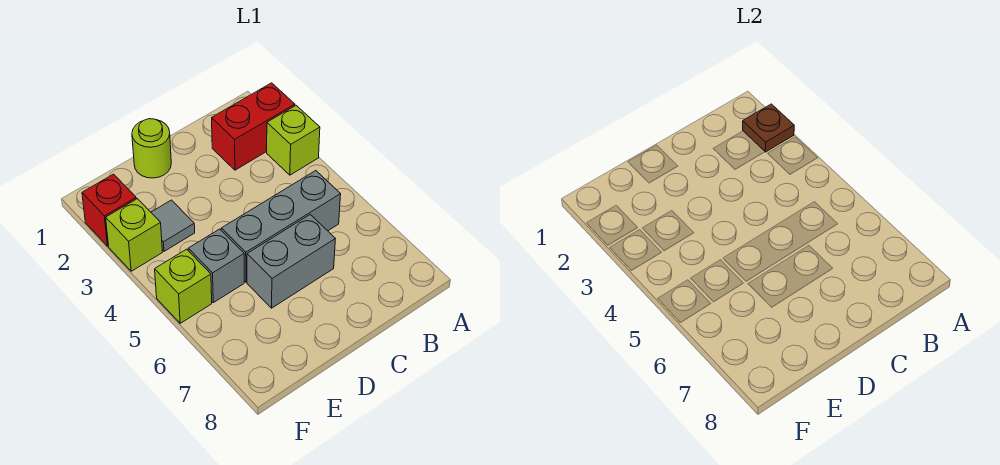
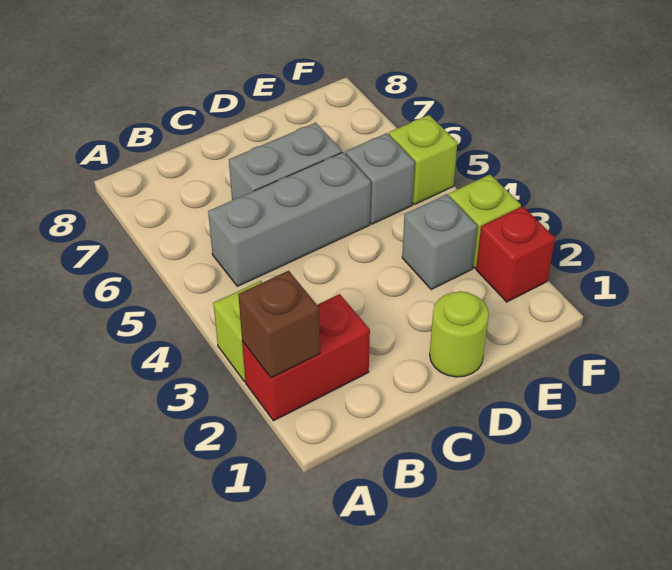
brown plate A2 level 2 -> brown brick A2 level 2
grey tile E3 level 1 -> grey brick E3 level 1

